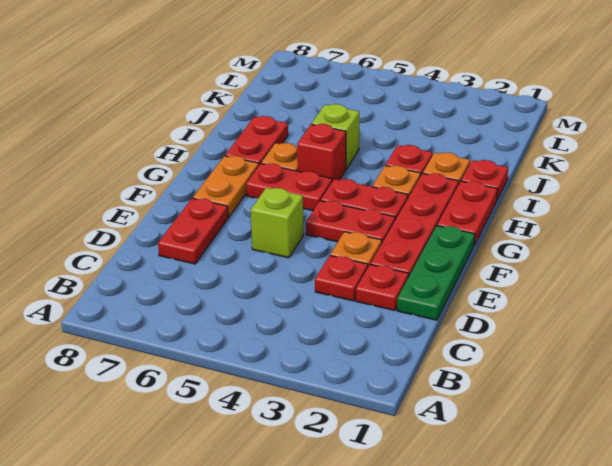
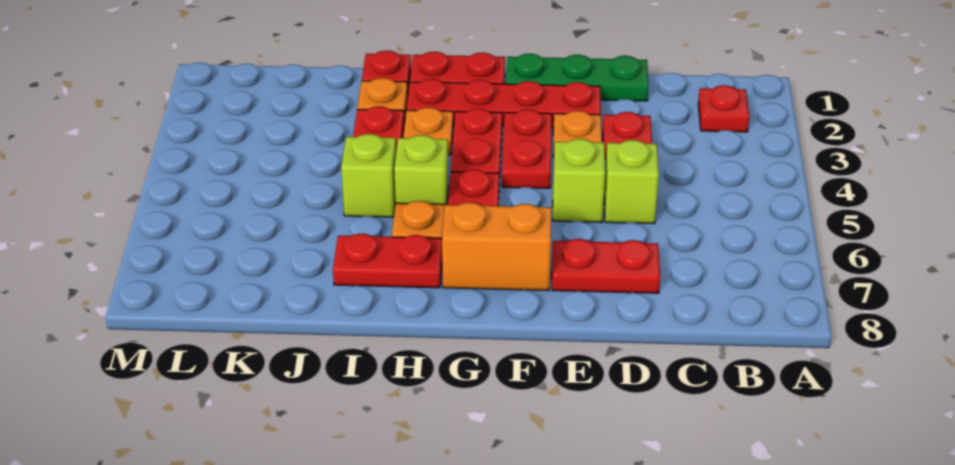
red plate D2 level 1 -> red plate B2 level 1
none -> lime brick D5 level 1
orange plate F7:G7 level 1 -> orange brick F7:G7 level 1
red brick H5 level 1 -> lime brick H5 level 1

